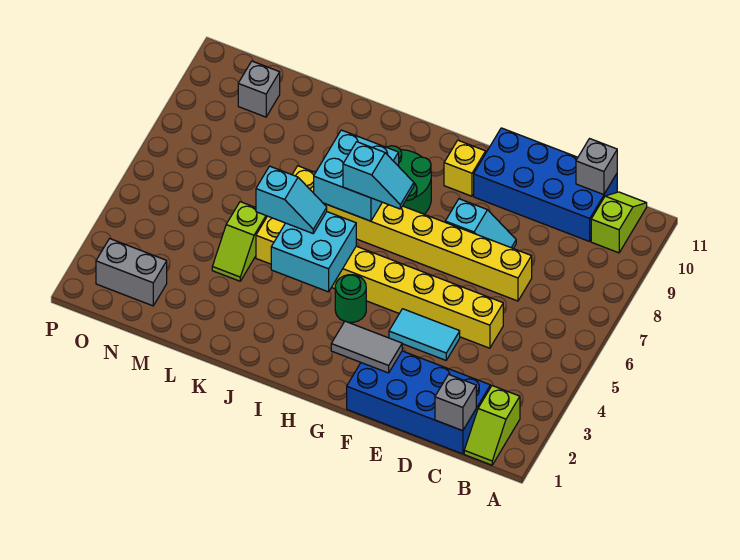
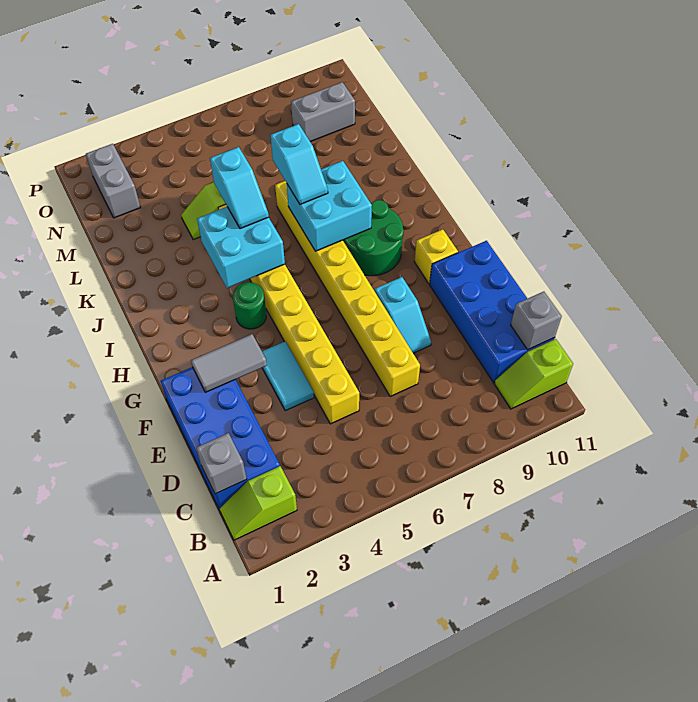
lime slope B10:B11 level 1 top 10 -> lime slope B10:B11 level 1 top 11
grey tile F2:G2 level 2 -> grey tile F2:F3 level 2
cyan slope H7:I7 level 3 top I -> cyan slope J7:K7 level 3 top K
grey brick N10 level 1 -> grey brick N9:N10 level 1

